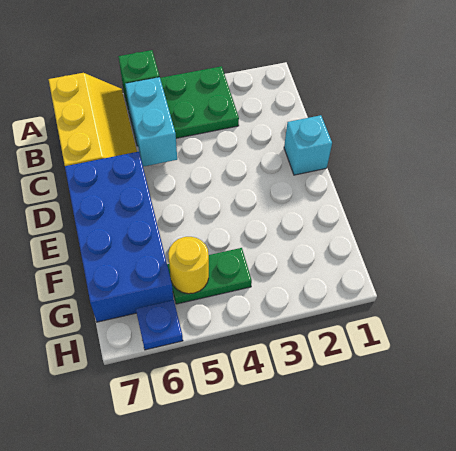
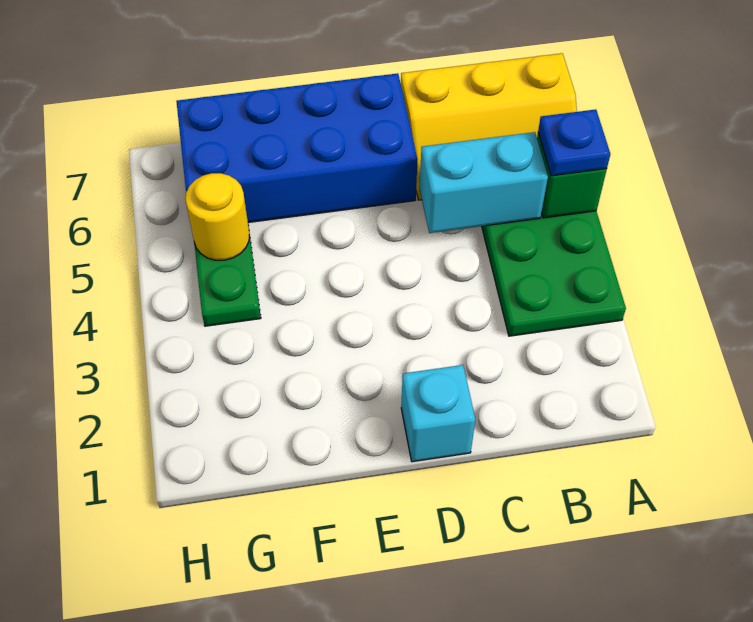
blue plate H6 level 1 -> blue plate A5 level 3

